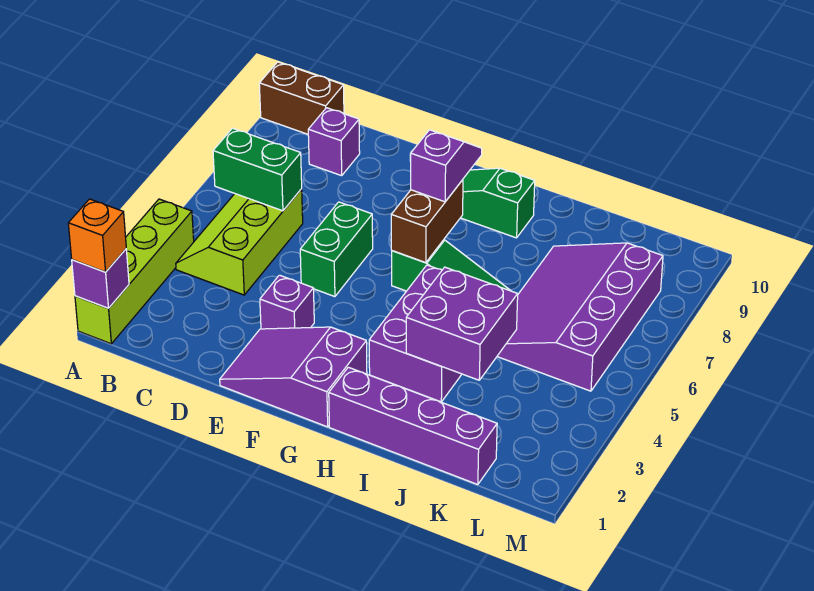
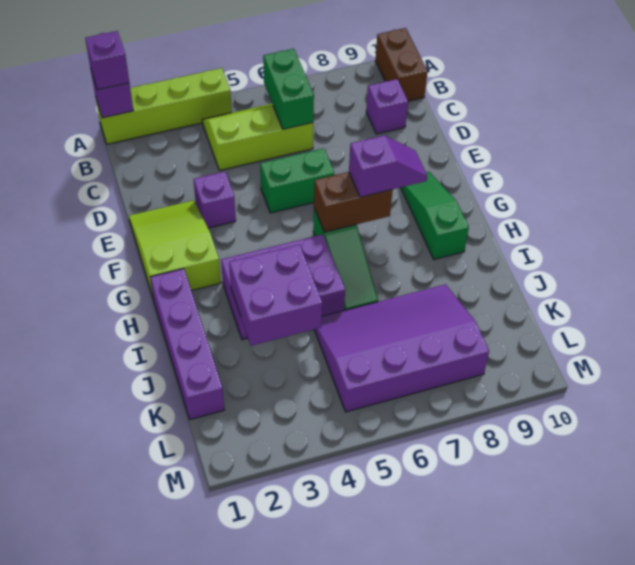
orange brick A1 level 3 -> purple brick A1 level 3
purple slope E1:G2 level 1 top G -> lime slope E1:G2 level 1 top G

